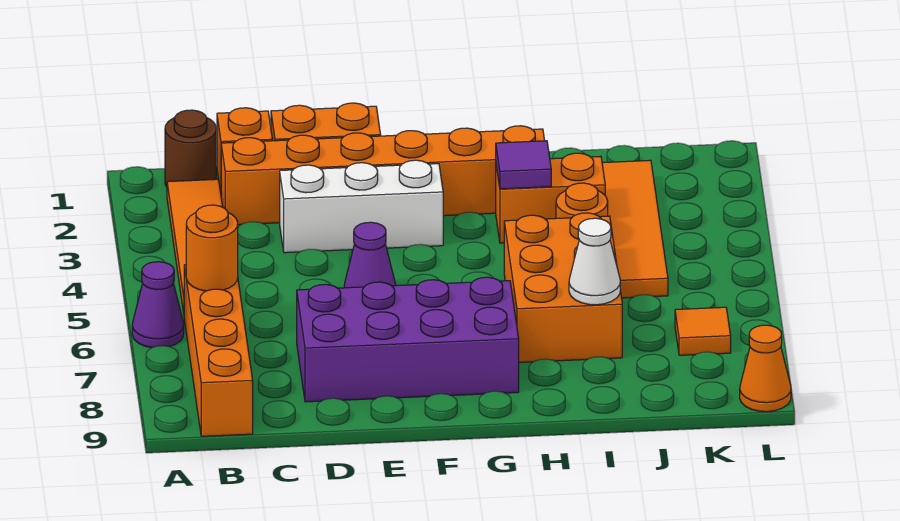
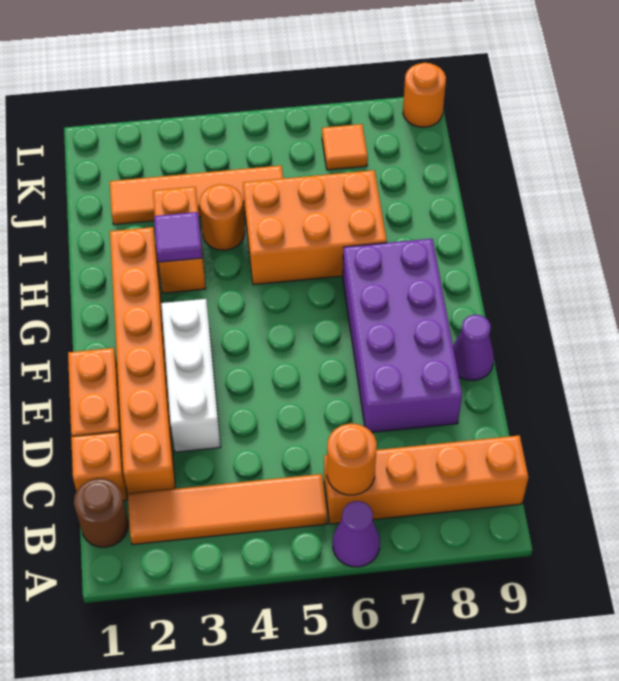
purple cone E5 level 1 -> purple cone E9 level 1
white cone I7 level 2 -> none
orange cone L9 level 1 -> orange round brick L9 level 1

